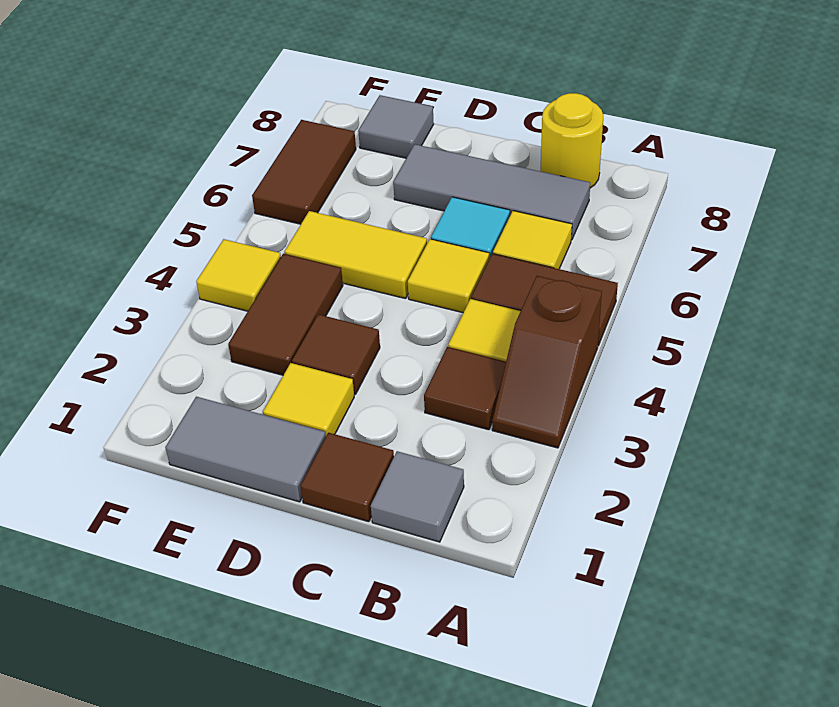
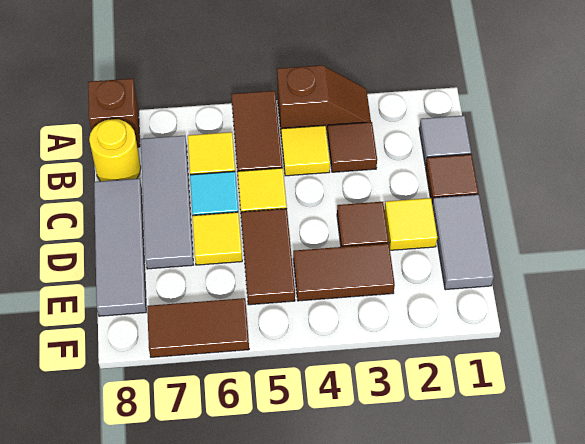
none -> brown brick A8 level 1
yellow tile D5:E5 level 1 -> brown tile D5:E5 level 1
grey tile E8 level 1 -> grey tile C8:E8 level 1
yellow tile F4 level 1 -> yellow tile D6 level 1

